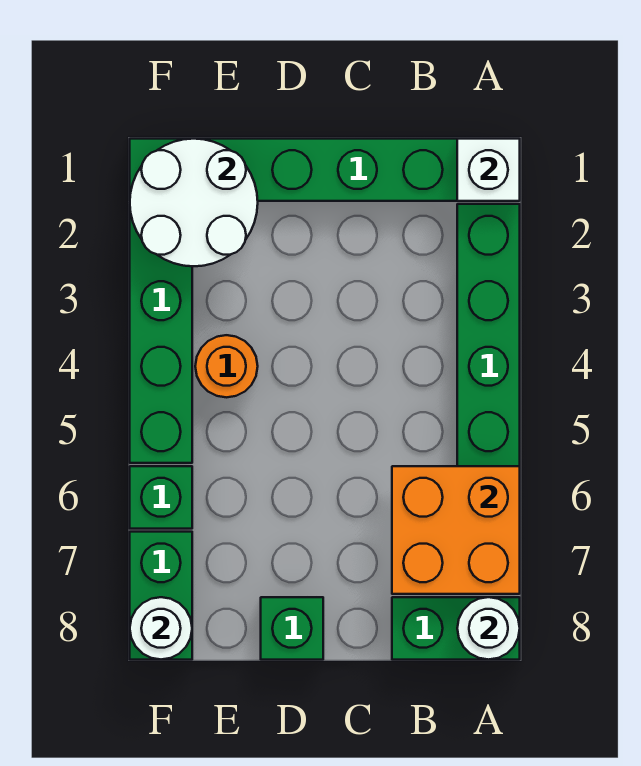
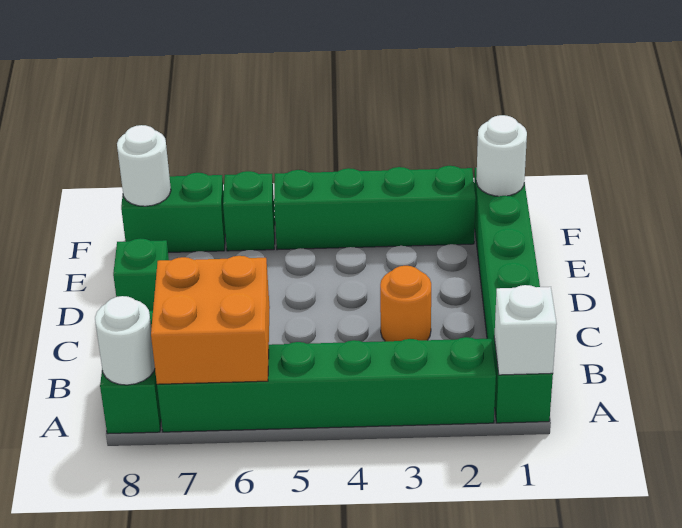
white round brick E1:F2 level 2 -> white round brick F1 level 2
orange round brick E4 level 1 -> orange round brick C3 level 1

